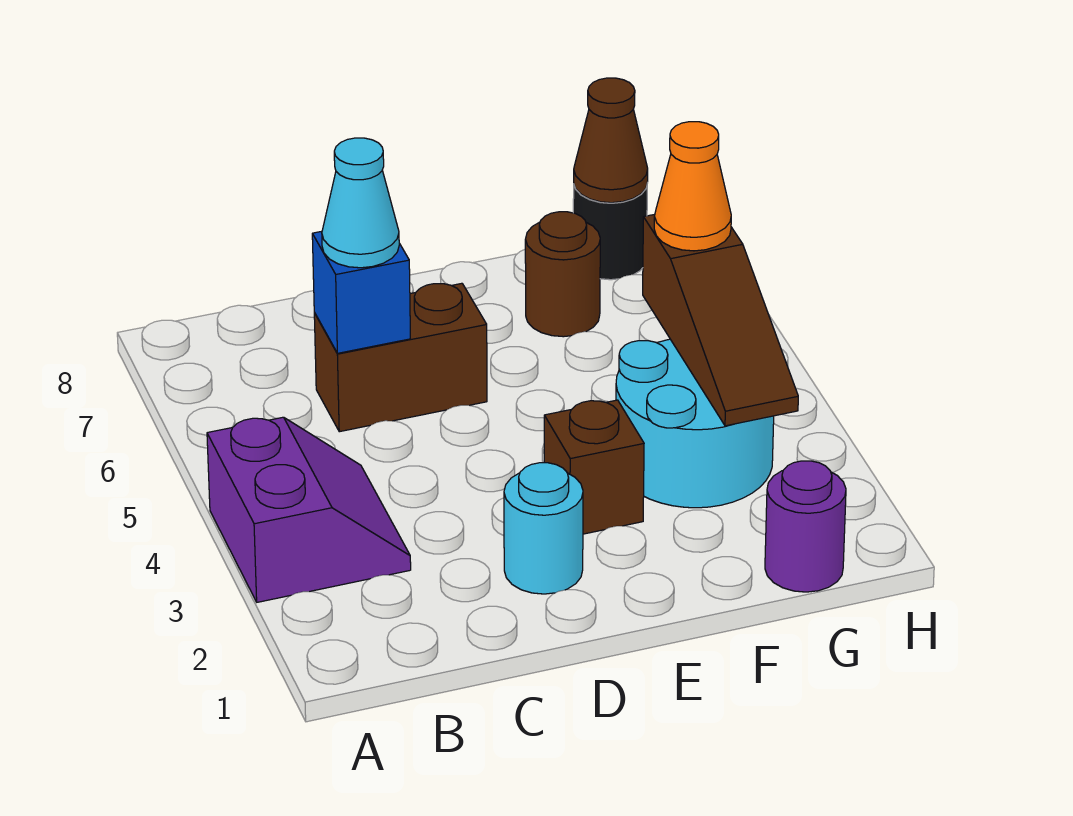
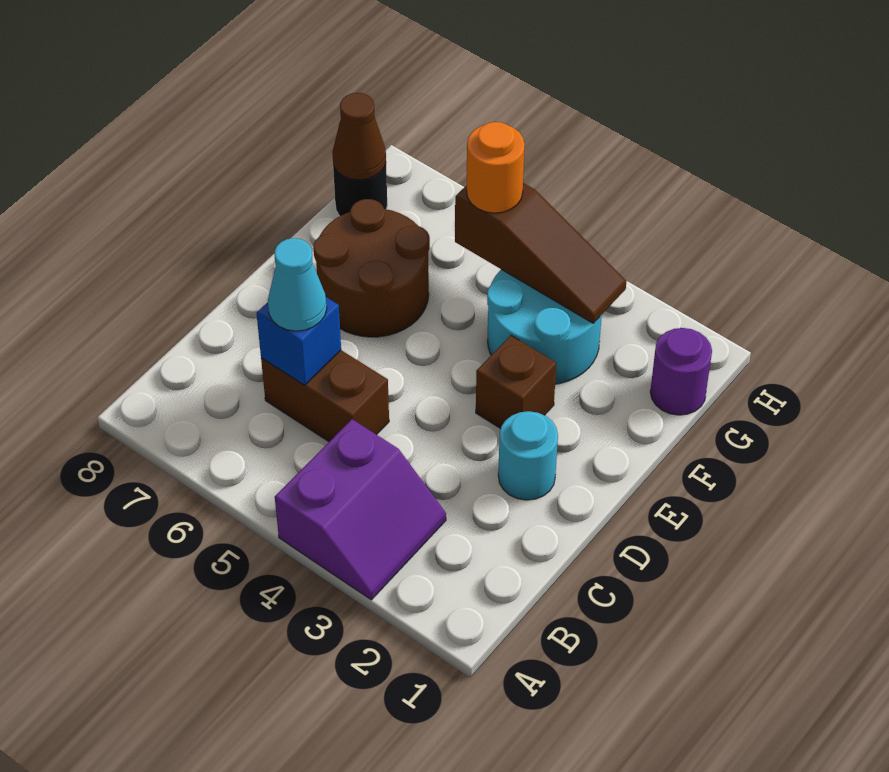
purple slope A3:B4 level 1 top A -> purple slope A3:B4 level 1 top 4
brown brick C6:D6 level 1 -> brown brick C5:C6 level 1
brown round brick F7 level 1 -> brown round brick E6:F7 level 1
orange cone G5 level 3 -> orange round brick G5 level 3

